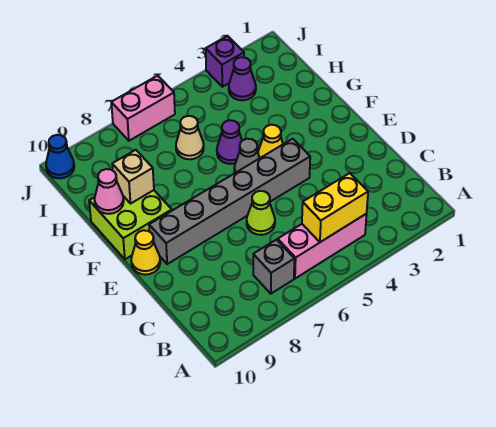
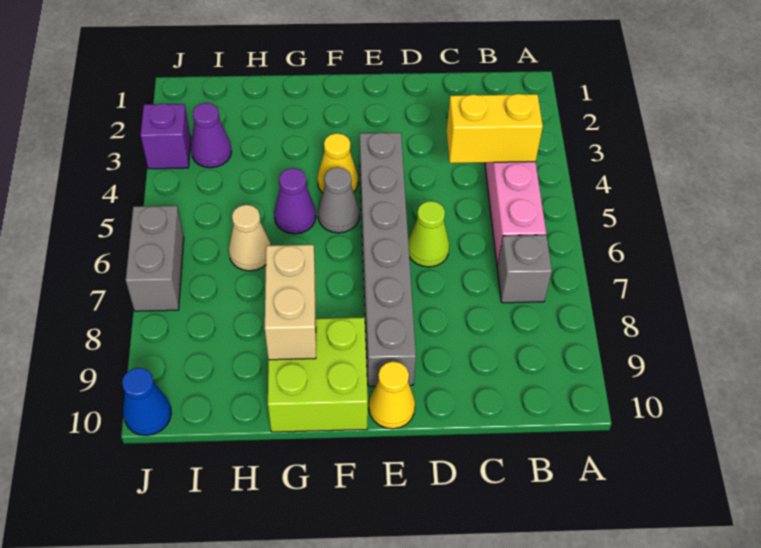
yellow brick B4:B5 level 2 -> yellow brick B4:C4 level 2
tan brick G9 level 2 -> tan brick G8:G9 level 2
pink cone G10 level 2 -> none
pink brick J6:J7 level 1 -> grey brick J6:J7 level 1

